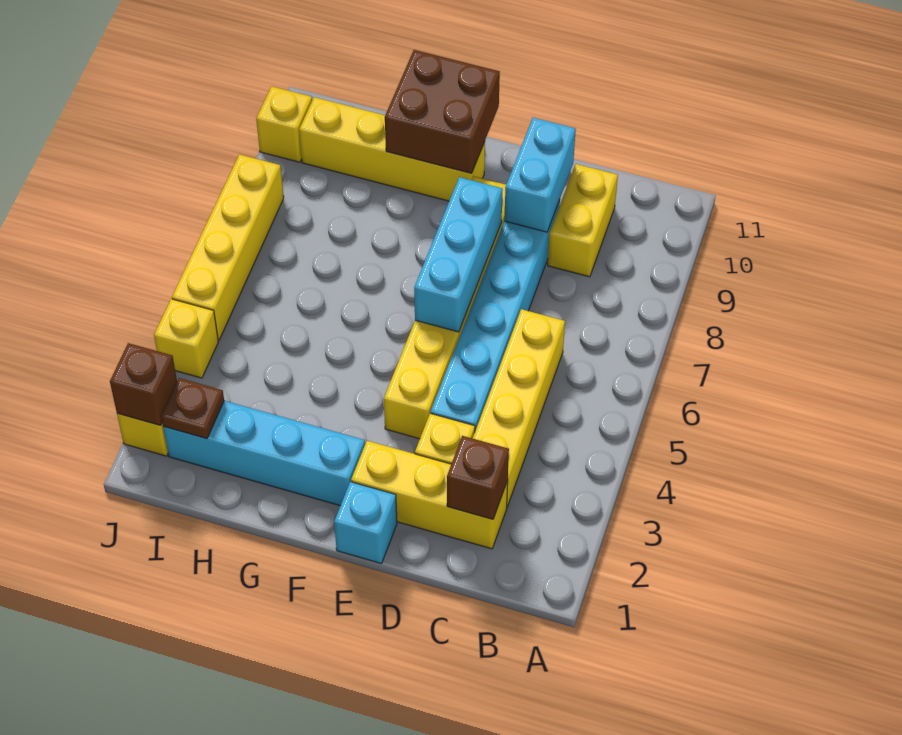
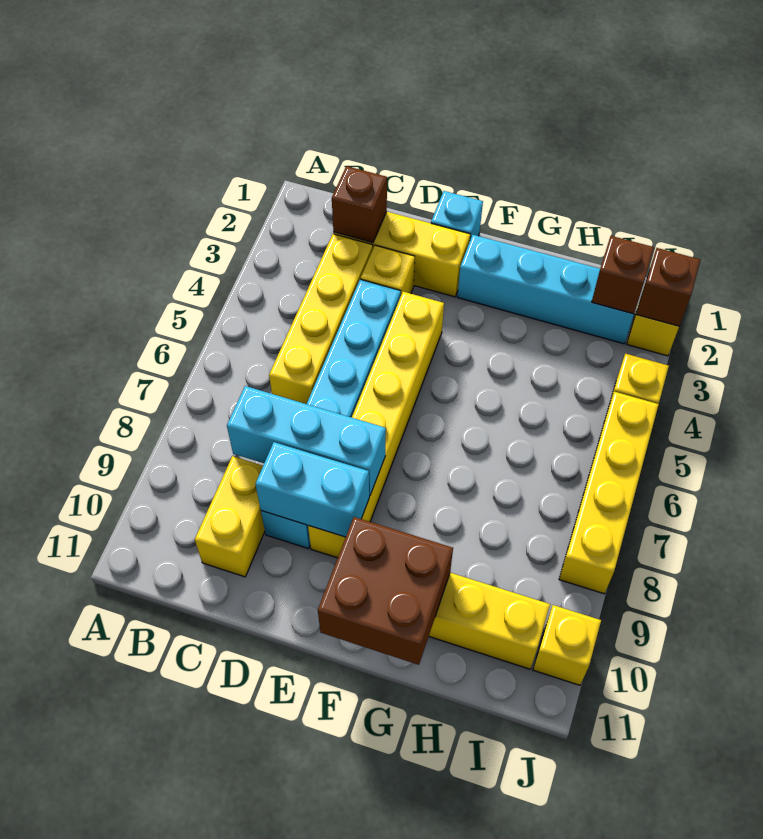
cyan brick D9:D10 level 2 -> cyan brick D9:E9 level 2
cyan brick E6:E8 level 2 -> cyan brick C8:E8 level 2
brown plate I2 level 2 -> brown brick I2 level 2

